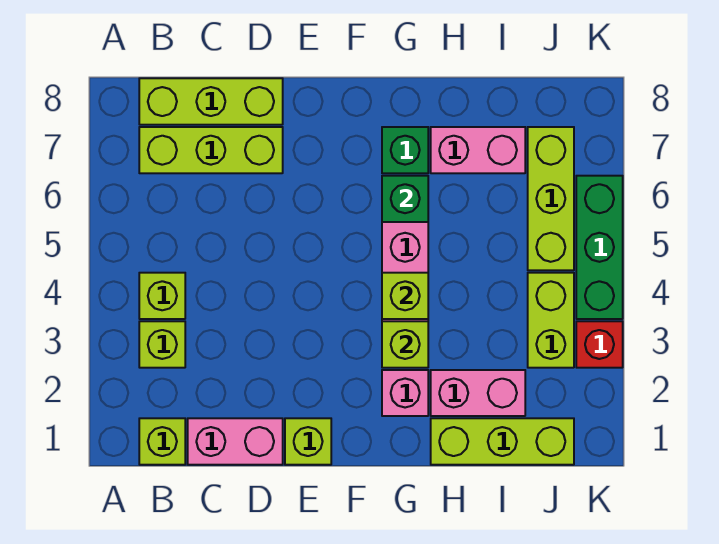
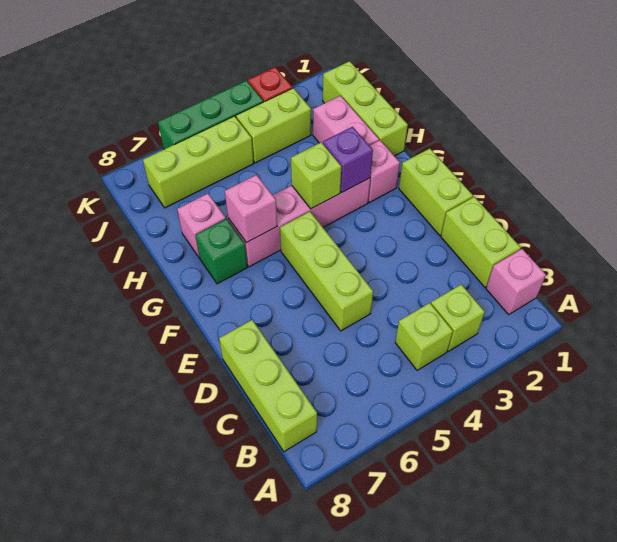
lime brick B1 level 1 -> pink brick B1 level 1
lime brick B7:D7 level 1 -> lime brick D5:F5 level 1
pink brick C1:D1 level 1 -> lime brick C1:D1 level 1
lime brick E1 level 1 -> lime brick E1:F1 level 1
lime brick G3 level 2 -> purple brick G3 level 2
green brick G6 level 2 -> pink brick G6 level 2
pink brick H7:I7 level 1 -> pink brick H7 level 1

